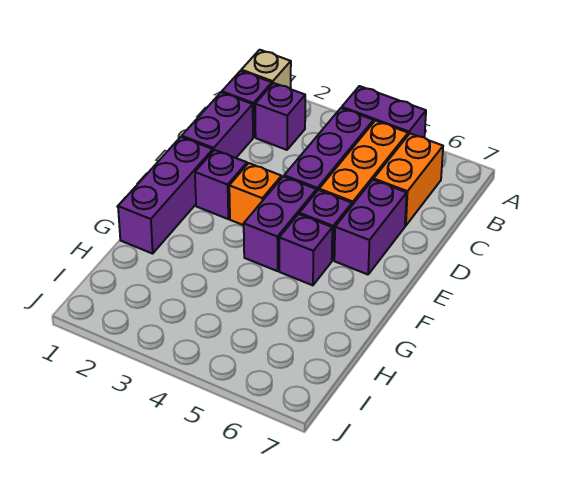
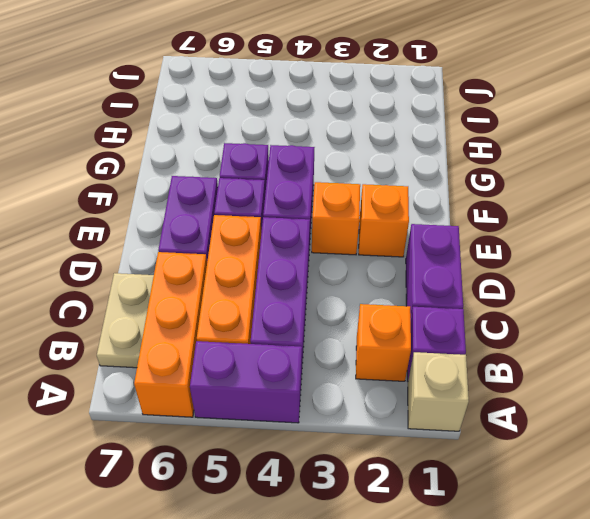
purple brick B2 level 1 -> orange brick B2 level 1
orange brick B6:C6 level 1 -> orange brick A6:C6 level 1
none -> tan plate B7:C7 level 1
purple brick E1:G1 level 1 -> none
purple brick E2 level 1 -> orange brick E2 level 1

